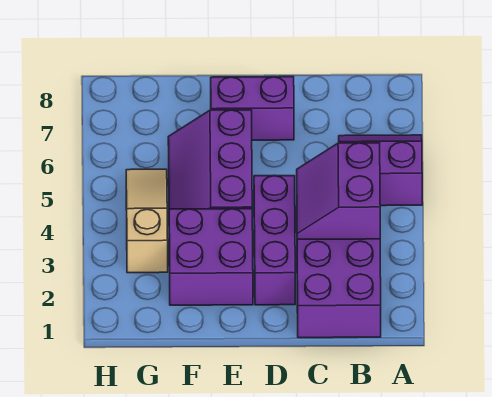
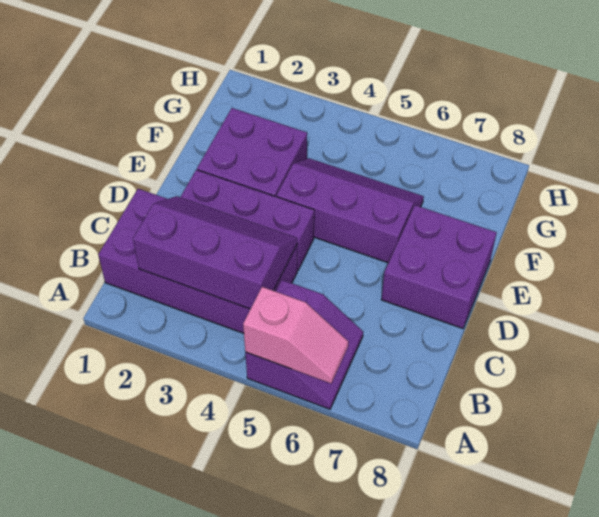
none -> pink slope A5:A6 level 2 top 5
purple slope B3:C4 level 2 top B -> purple slope B2:C4 level 2 top B
purple brick D7:E7 level 1 -> purple brick D7:E8 level 1
tan slope G3:G5 level 1 top 3 -> none

